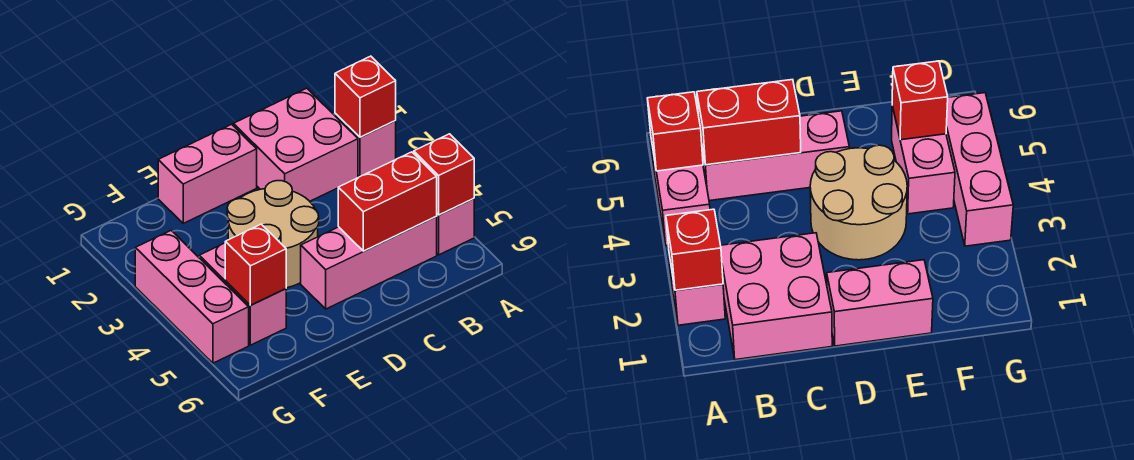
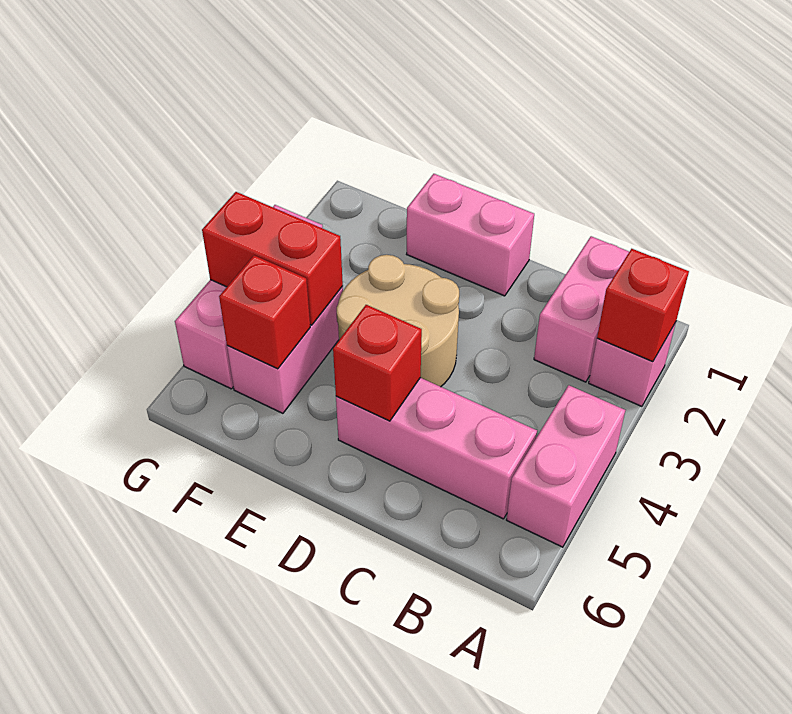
red brick A5 level 2 -> red brick D5 level 2
pink brick B1:C2 level 1 -> pink brick B1:B2 level 1
red brick B5:C5 level 2 -> red brick F4:G4 level 2

